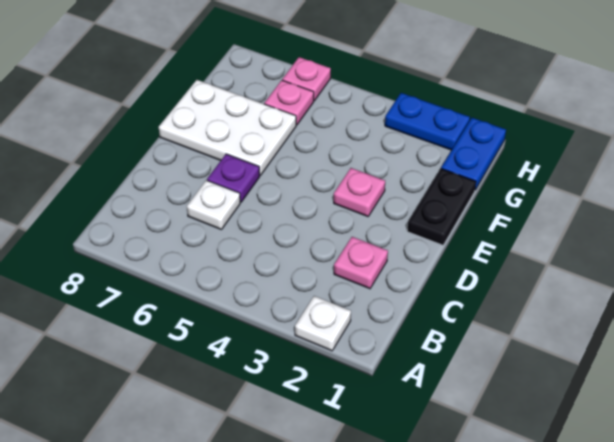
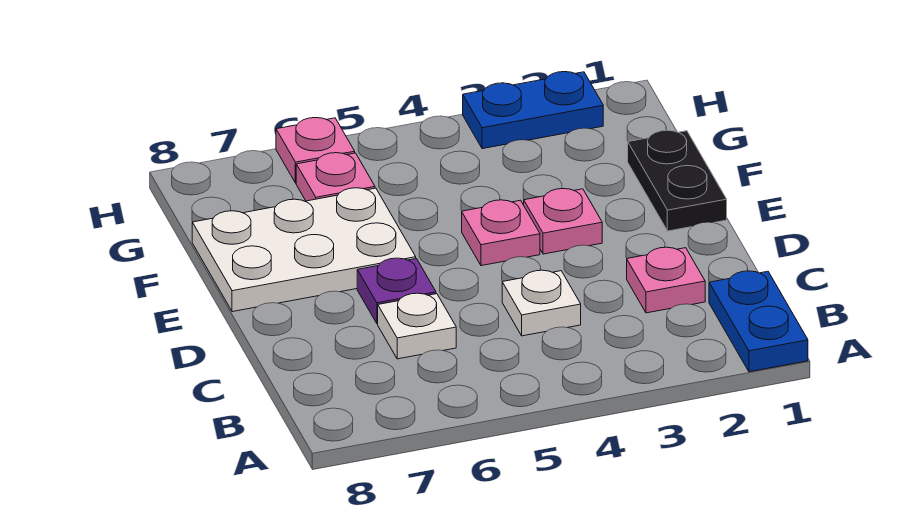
white plate A2 level 1 -> white plate C4 level 1
none -> pink plate E4 level 1
blue plate G1:H1 level 1 -> blue plate A1:B1 level 1

